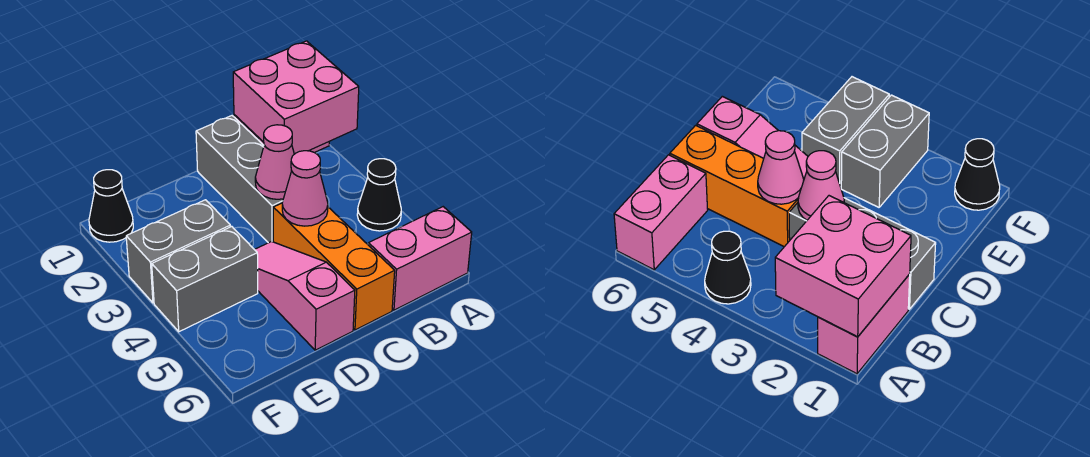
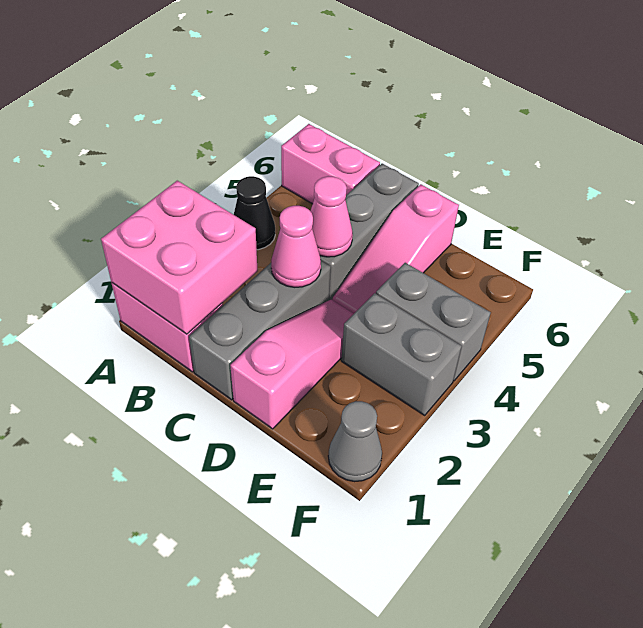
orange brick C4:C6 level 1 -> grey brick C4:C6 level 1
none -> pink slope D1:D3 level 1 top 1
black cone F1 level 1 -> grey cone F1 level 1

